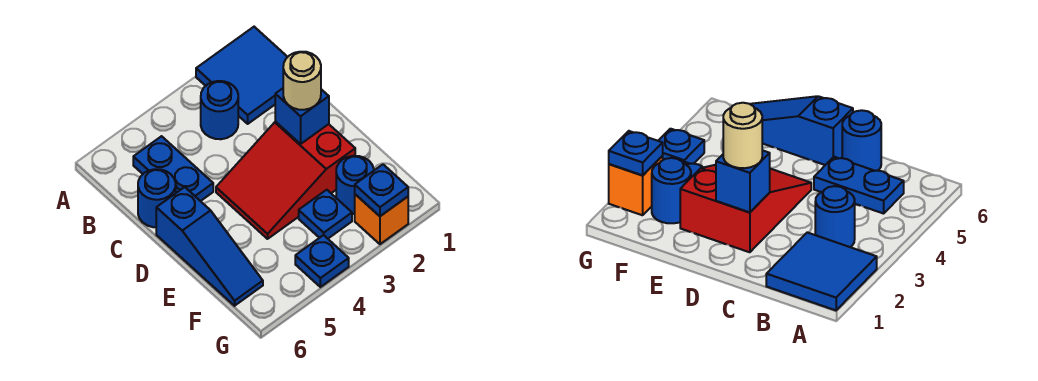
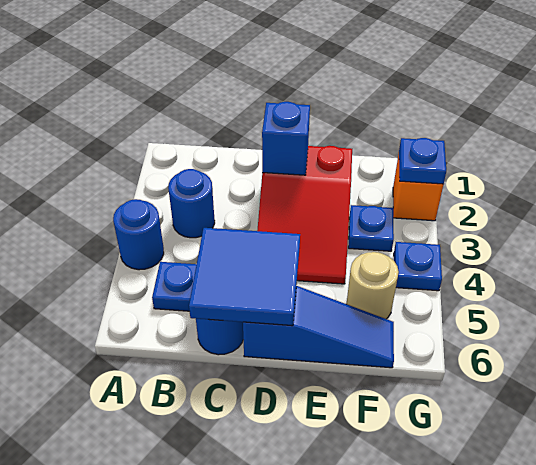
blue tile A1:B2 level 1 -> blue tile C5:D6 level 2
tan round brick D2 level 3 -> tan round brick F5 level 1
blue round brick F2 level 1 -> blue round brick A4 level 1

